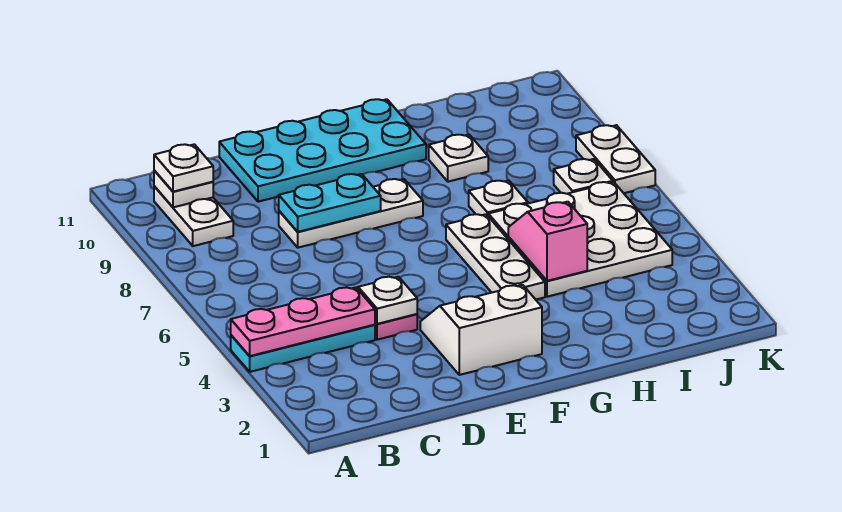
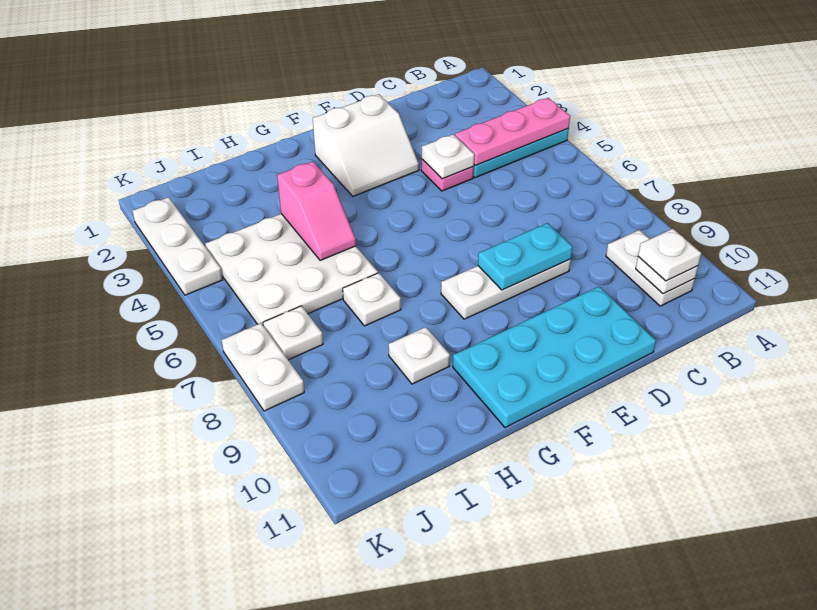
white plate G4:G6 level 1 -> white plate K2:K4 level 1

